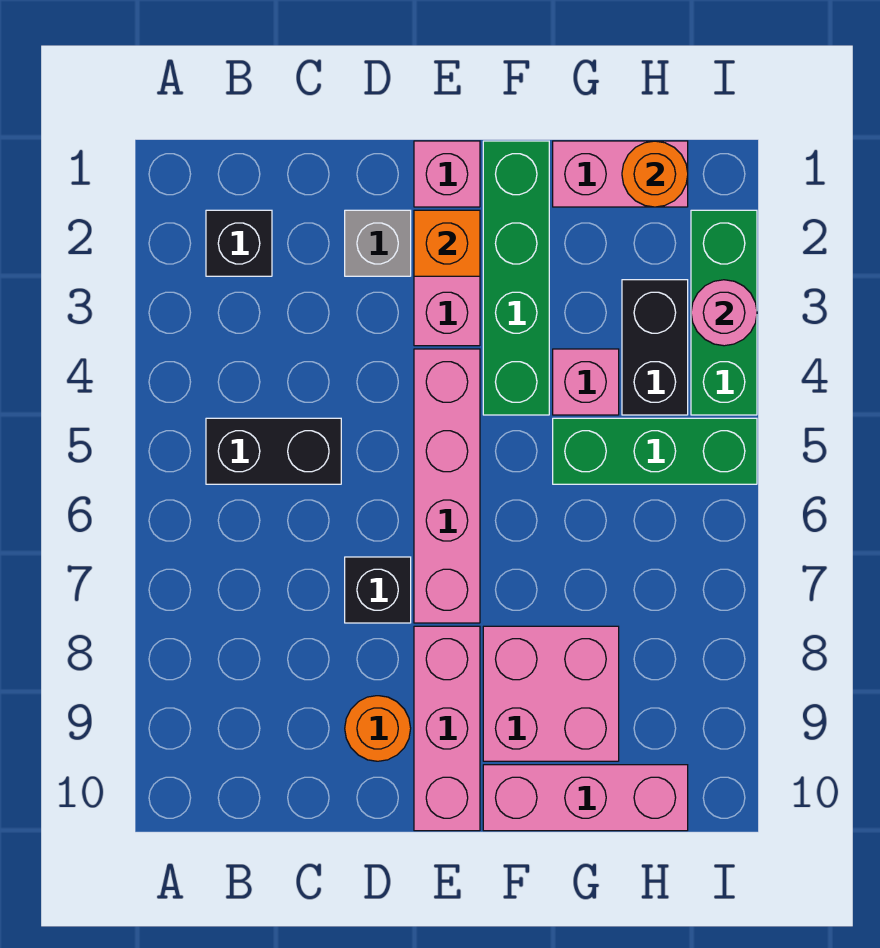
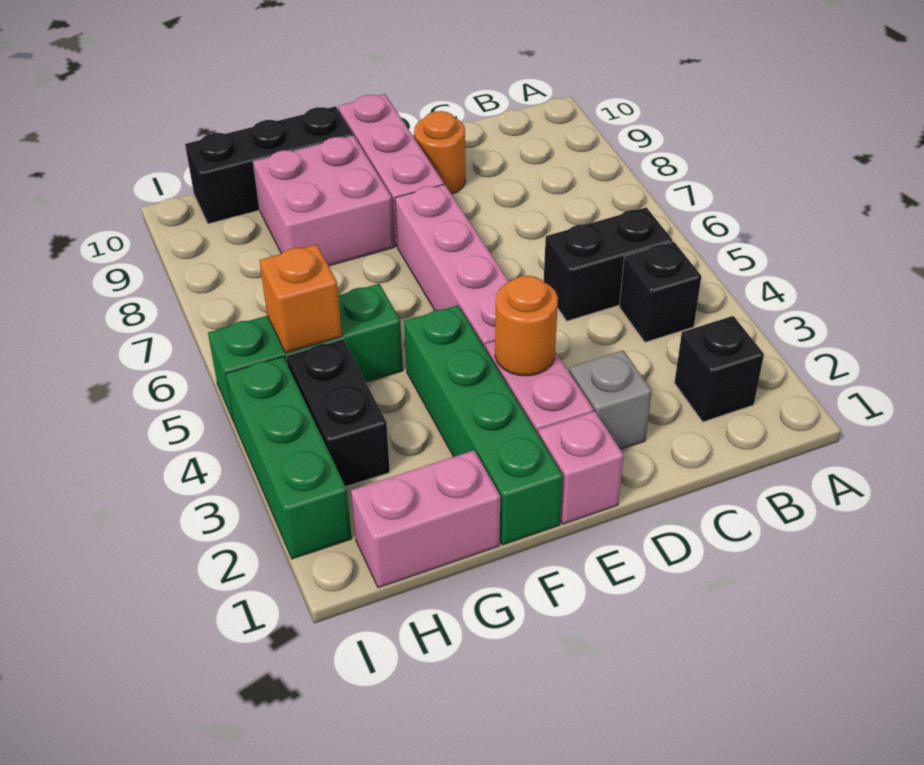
black brick D7 level 1 -> black brick B4 level 1
orange brick E2 level 2 -> orange brick H5 level 2
pink brick F10:H10 level 1 -> black brick F10:H10 level 1
pink brick G4 level 1 -> none
orange round brick H1 level 2 -> orange round brick E3 level 2
pink round brick I3 level 2 -> none

